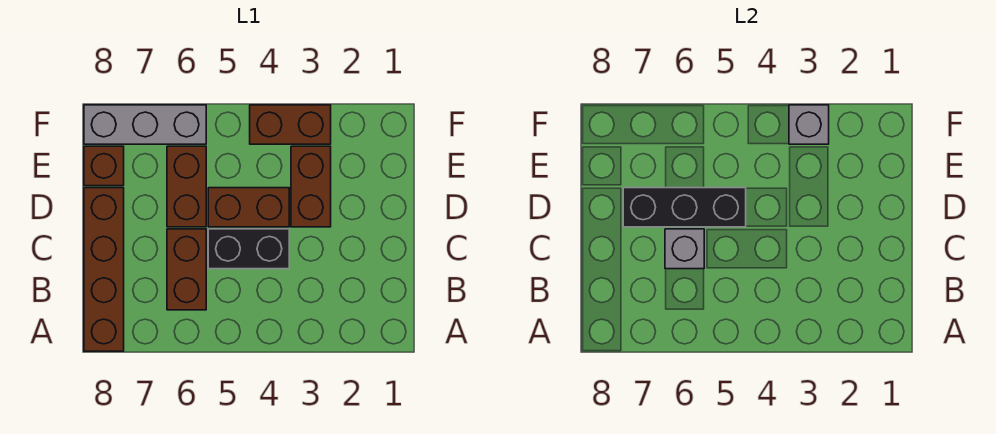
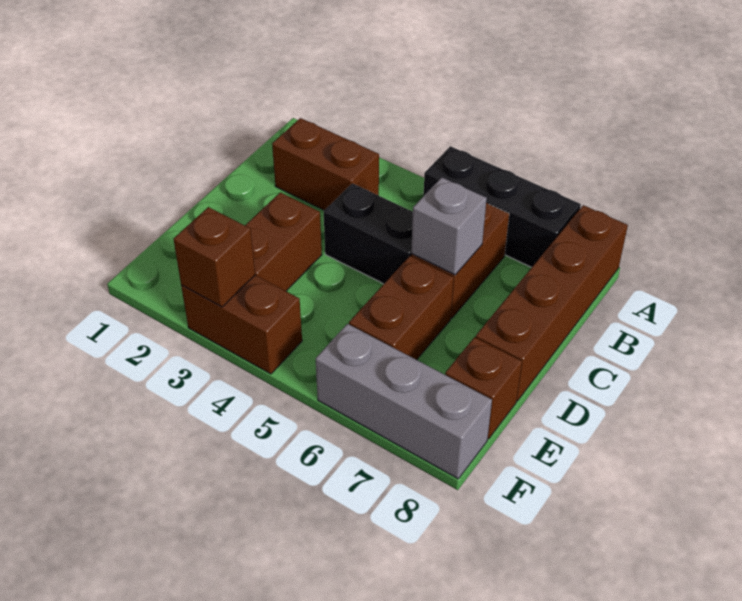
brown brick D4:D5 level 1 -> brown brick B2:B3 level 1
black brick D5:D7 level 2 -> black brick A5:A7 level 1
grey brick F3 level 2 -> brown brick F3 level 2

